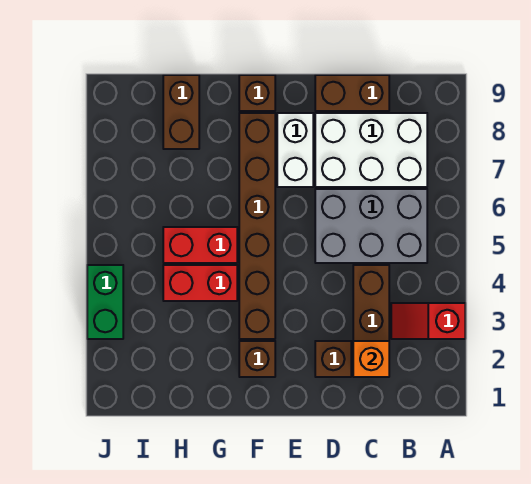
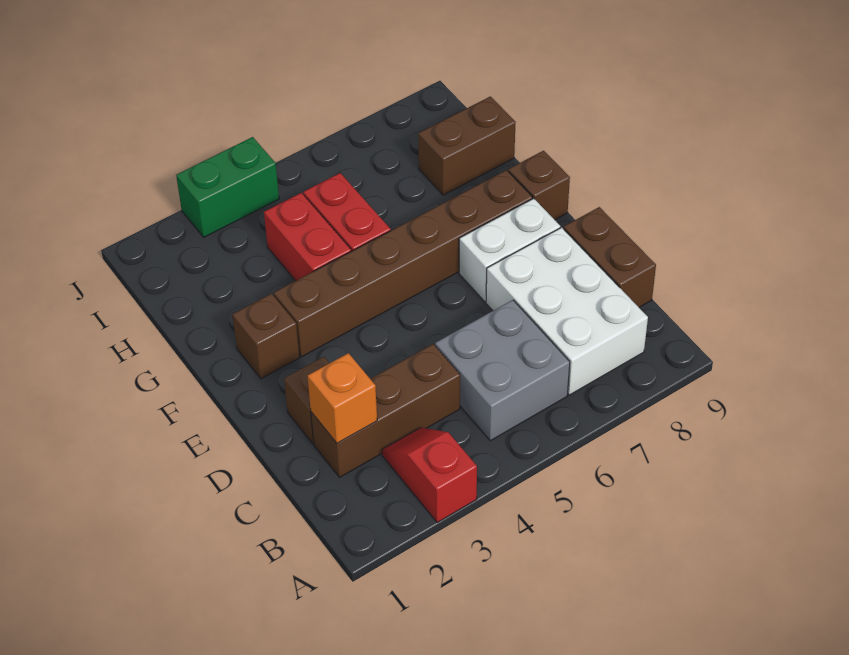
grey brick B5:D6 level 1 -> grey brick B5:C6 level 1

